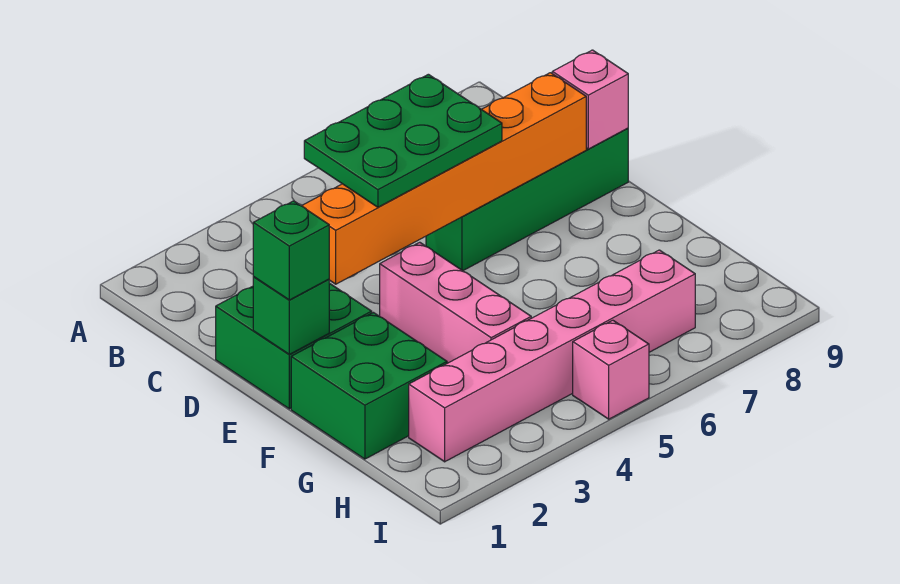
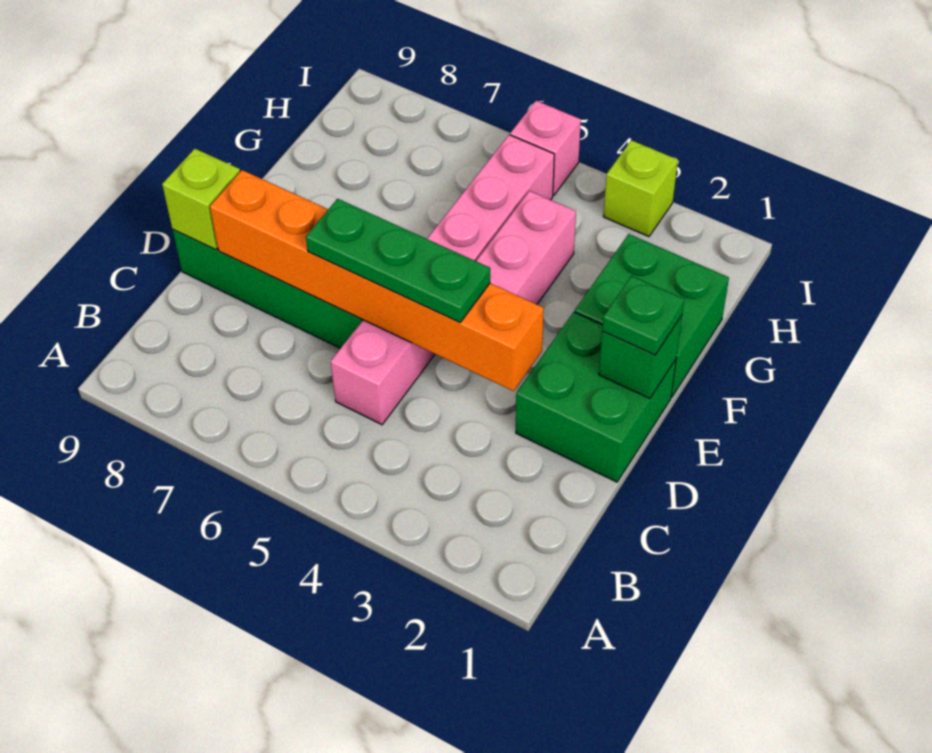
green plate C4:D6 level 3 -> green plate D4:D6 level 3
pink brick D9 level 2 -> lime brick D9 level 2
green brick E1 level 3 -> green plate E1 level 3
pink brick H2:H7 level 1 -> pink brick C5:H5 level 1
none -> lime brick I3 level 1

